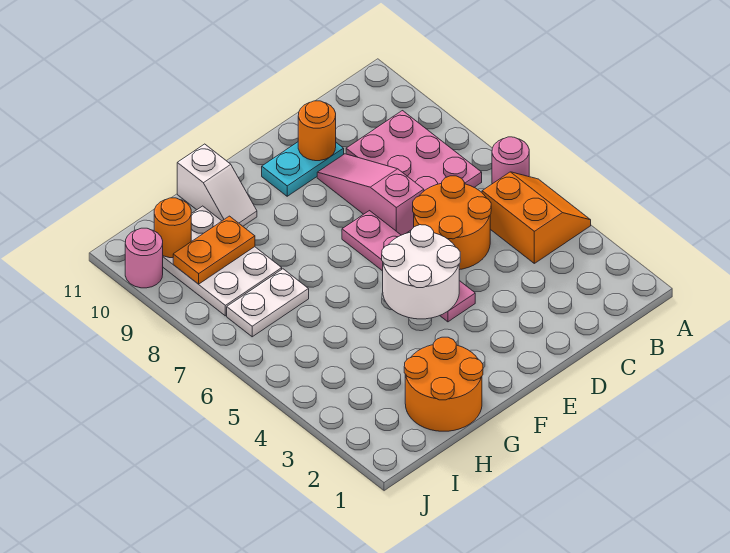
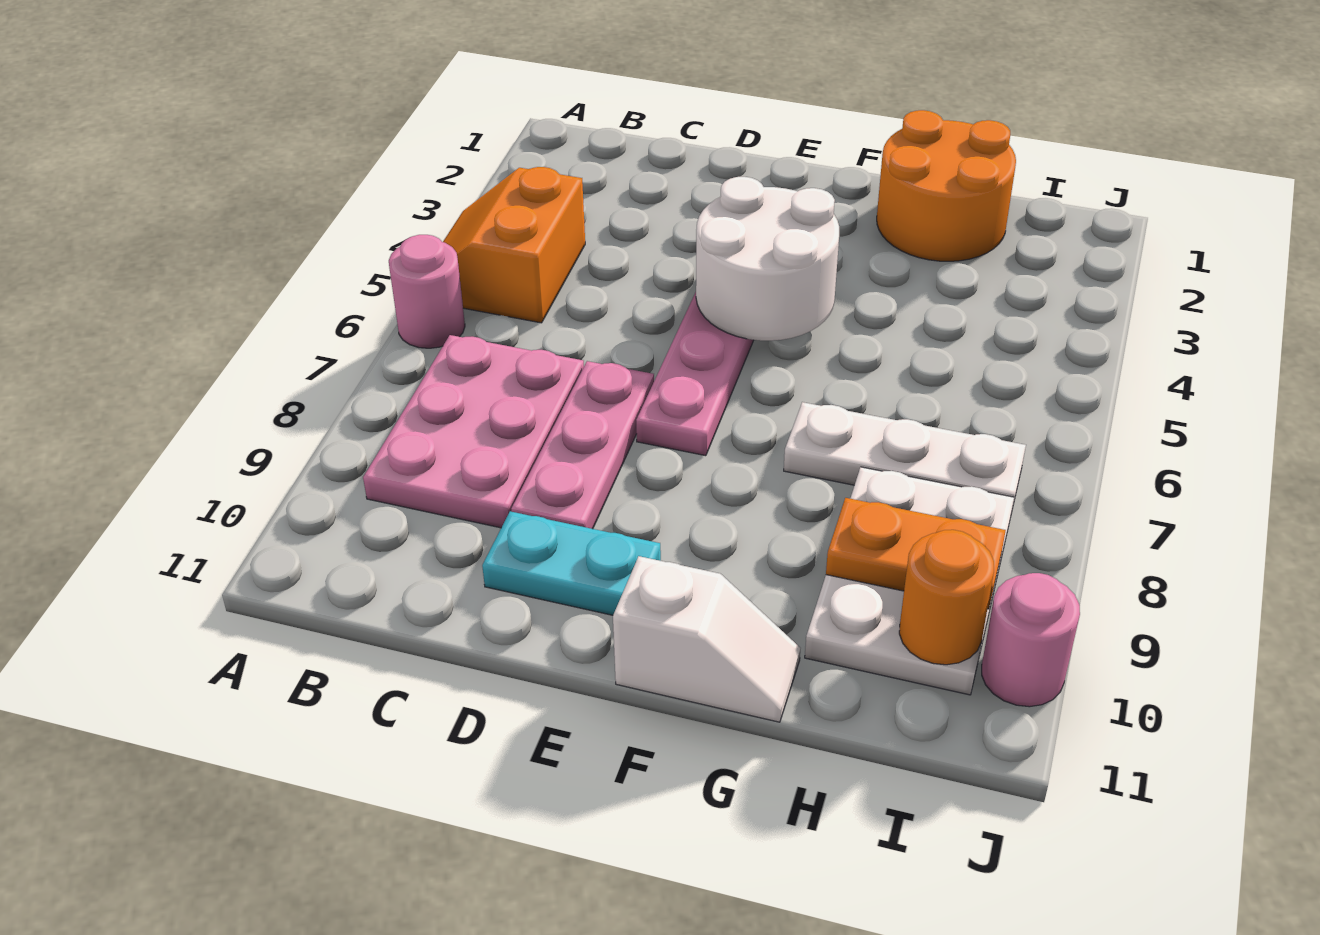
orange round brick C5:D6 level 1 -> none
pink slope D7:D9 level 1 top 7 -> pink plate D7:D9 level 1
orange round brick D10 level 2 -> none
white slope G10:G11 level 1 top 11 -> white slope F11:G11 level 1 top F
white plate H7:I7 level 1 -> white plate G7:I7 level 1

